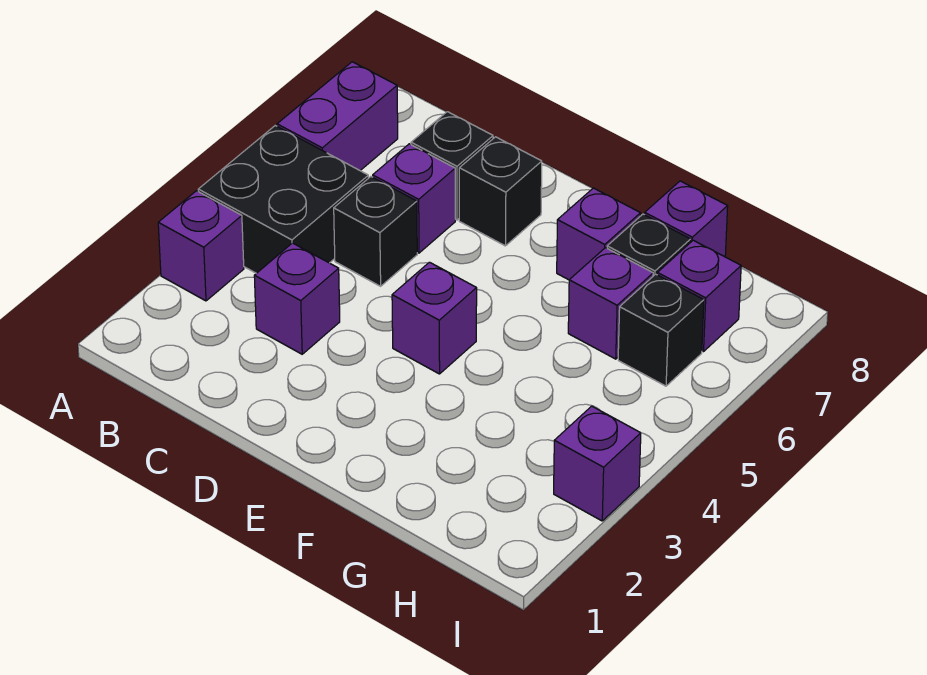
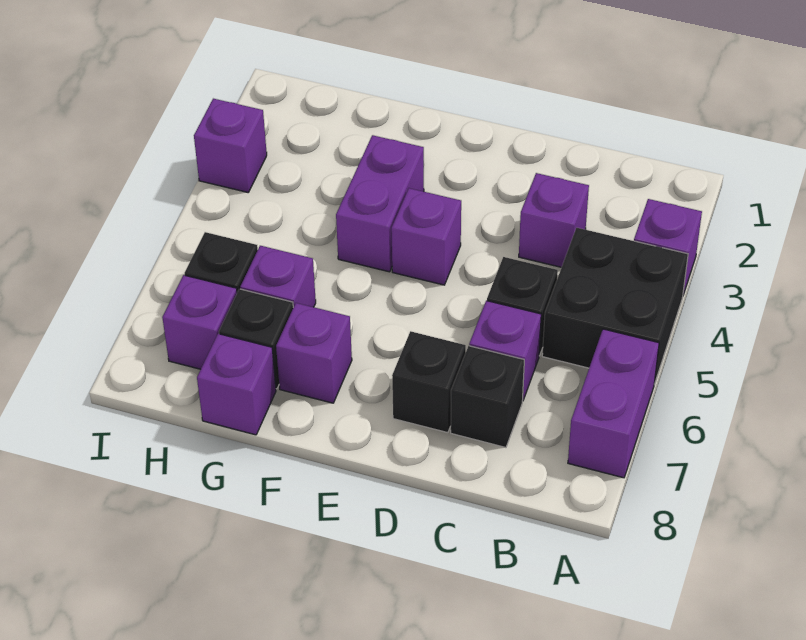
none -> purple brick F3:F4 level 1

